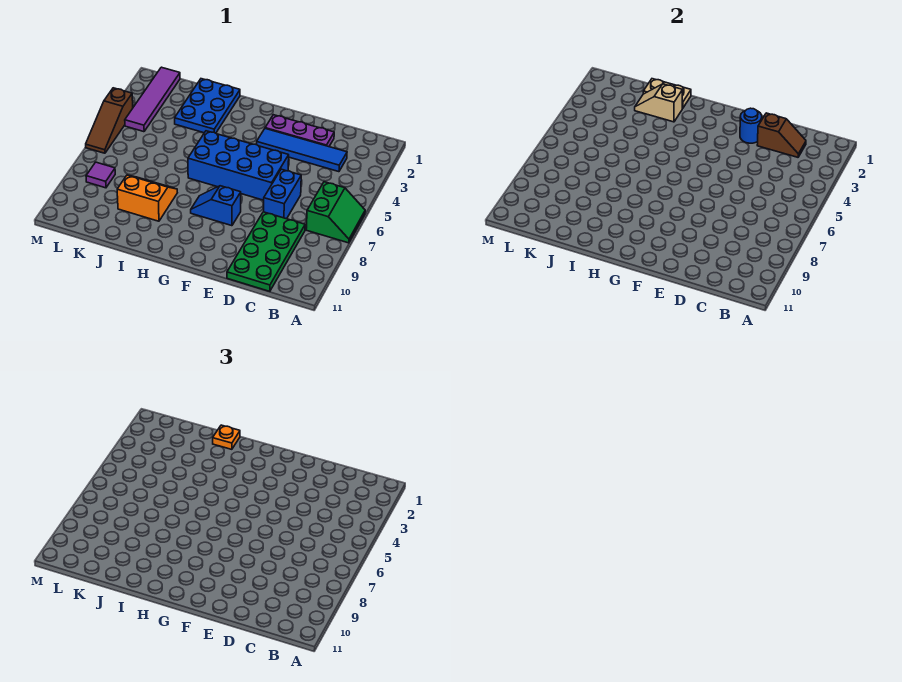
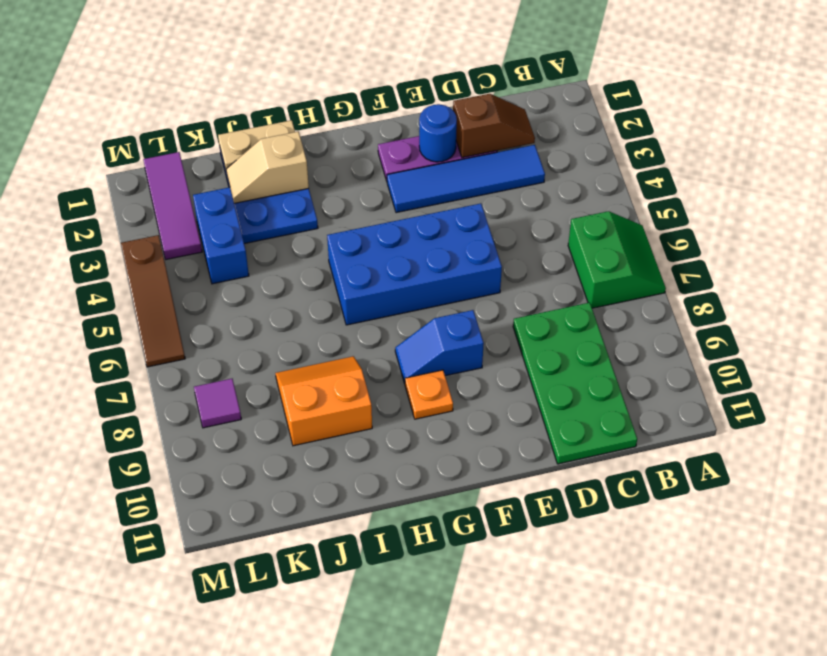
blue brick D6:D7 level 1 -> blue brick K3:K4 level 1
orange plate I1 level 3 -> orange plate G9 level 1
purple tile L1:L4 level 1 -> purple tile L1:L3 level 1

